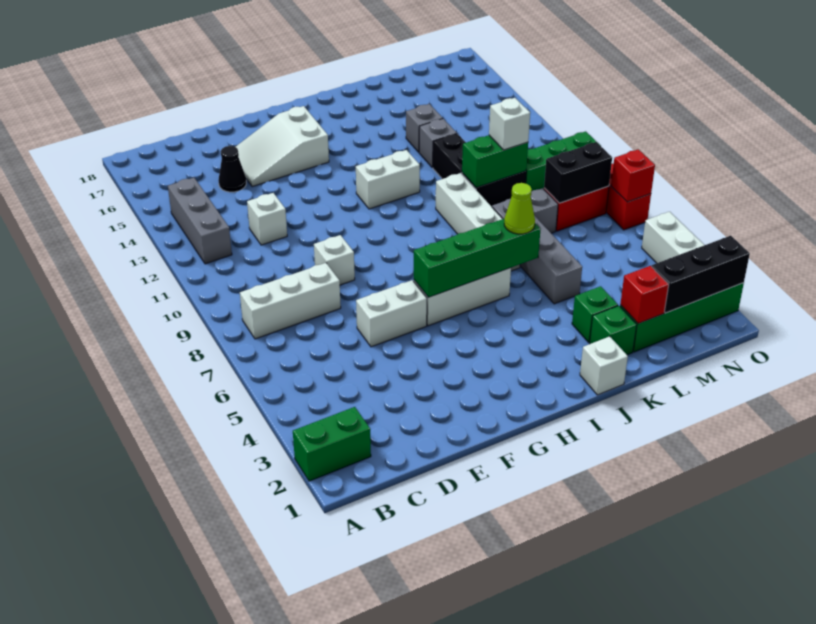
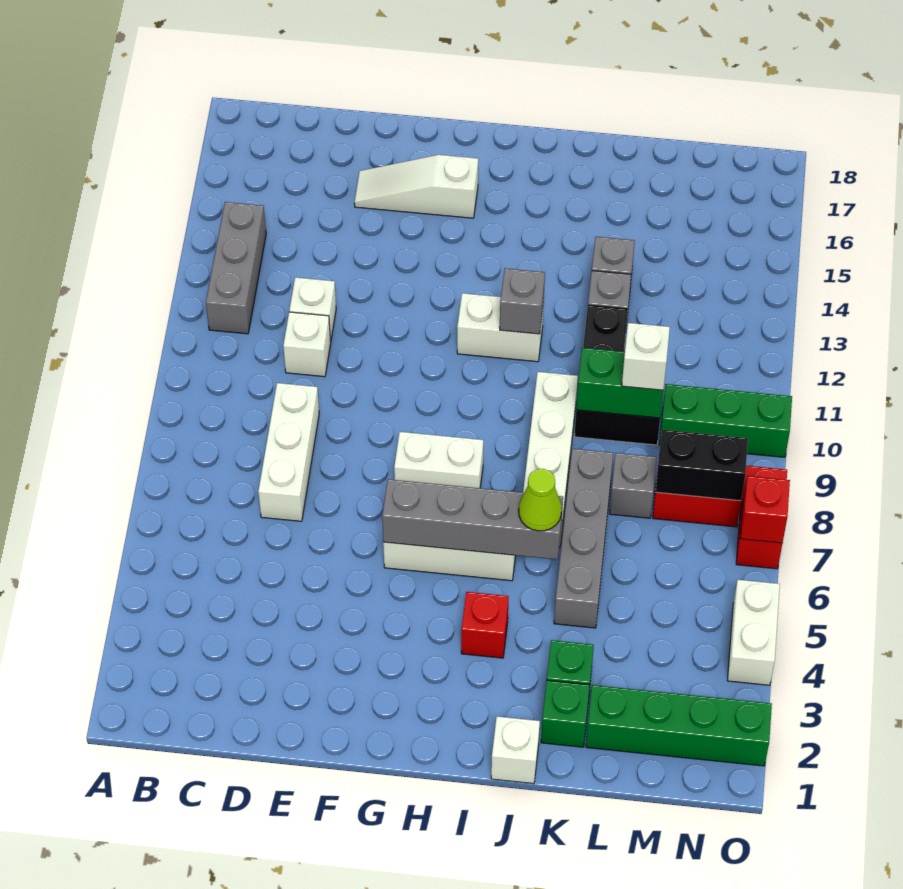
green brick A2:B2 level 1 -> none
white brick B8:D8 level 1 -> white brick D7:D9 level 1
black cone D15 level 1 -> none
white brick E6:F6 level 1 -> white brick G8:H8 level 1
white brick E9 level 1 -> white brick D11 level 1
white slope E15:G16 level 1 top G -> white slope E16:G16 level 1 top G
green brick G6:J6 level 2 -> grey brick G6:J6 level 2
none -> grey brick I12 level 2
red brick L2 level 2 -> red brick I4 level 1
black brick M2:O2 level 2 -> none

